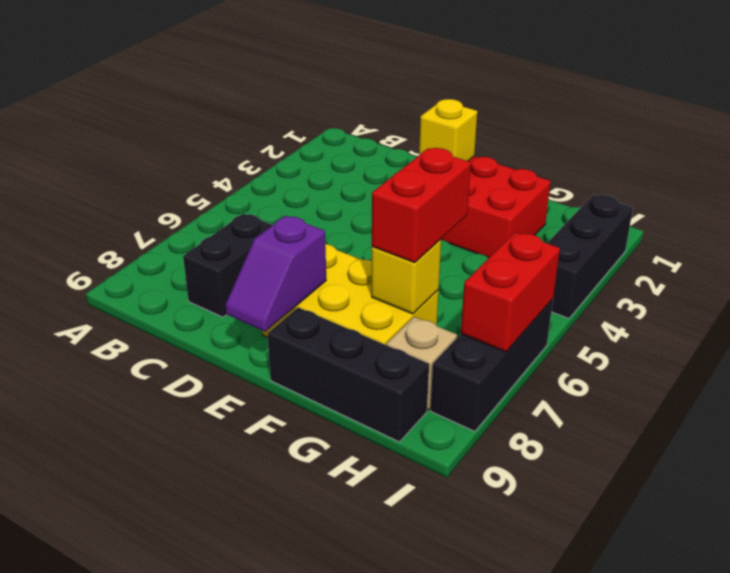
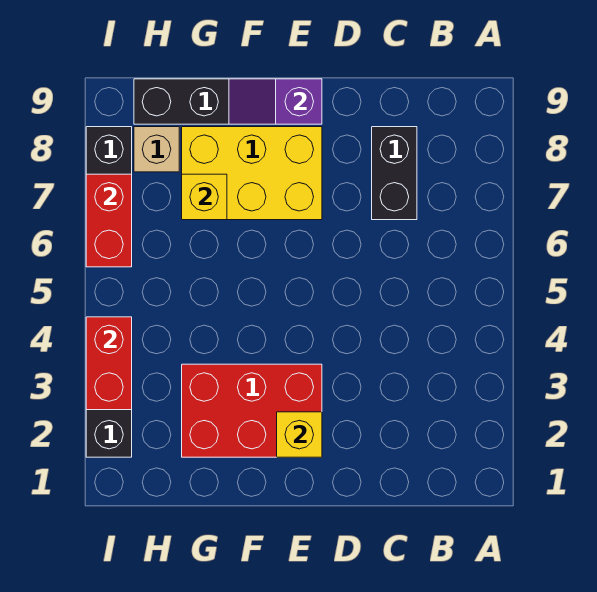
purple slope E8:E9 level 2 top 8 -> purple slope E9:F9 level 2 top E
red brick G6:G7 level 3 -> red brick I3:I4 level 2

